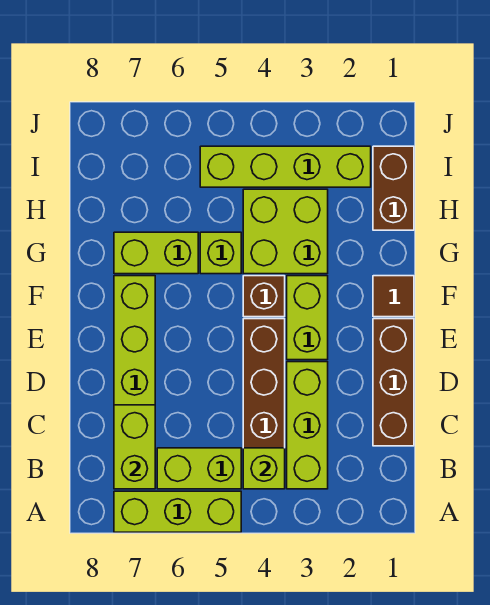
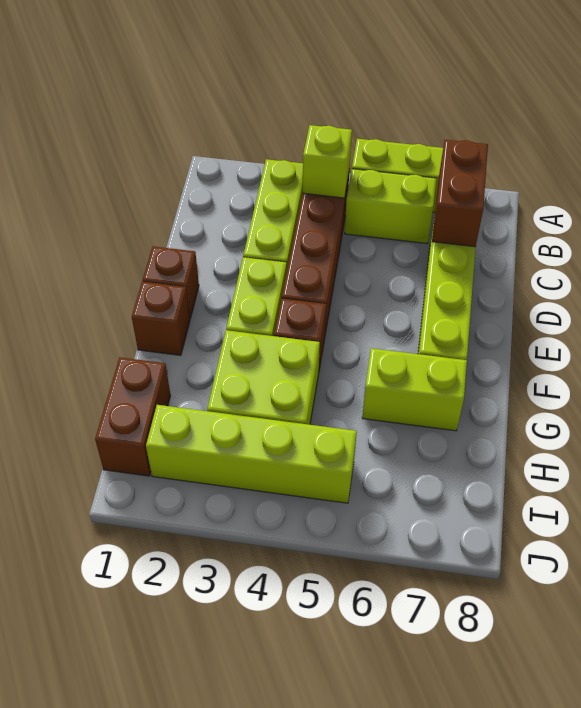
lime brick B7:C7 level 2 -> brown brick B7:C7 level 2
brown brick C1:E1 level 1 -> brown brick E1 level 1
brown tile F1 level 1 -> brown brick F1 level 1
lime brick G5 level 1 -> none

